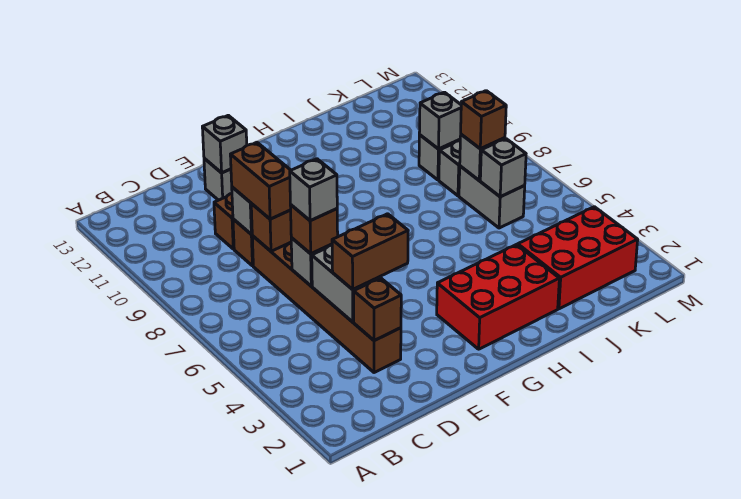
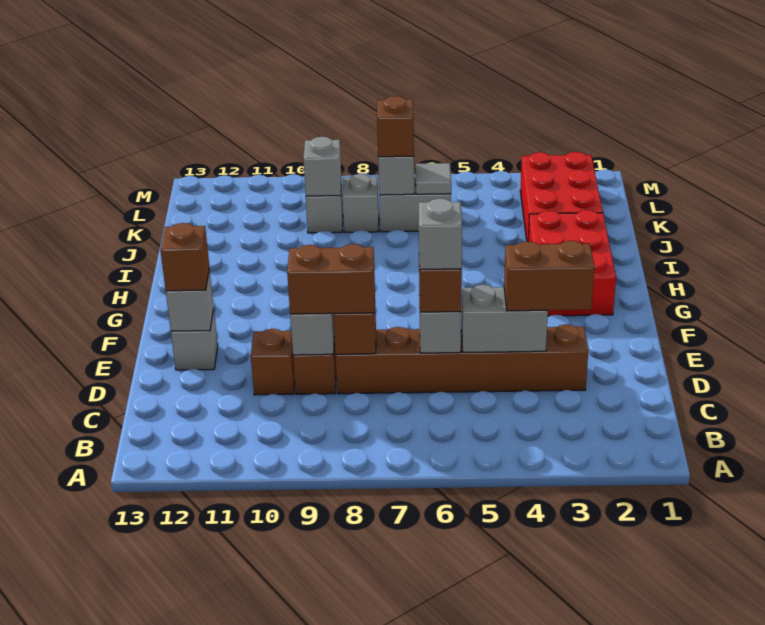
brown brick D3 level 2 -> brown brick E12 level 3
brown brick D4:E4 level 3 -> brown brick D3:D4 level 3
grey brick K6 level 2 -> grey tile K6 level 2

